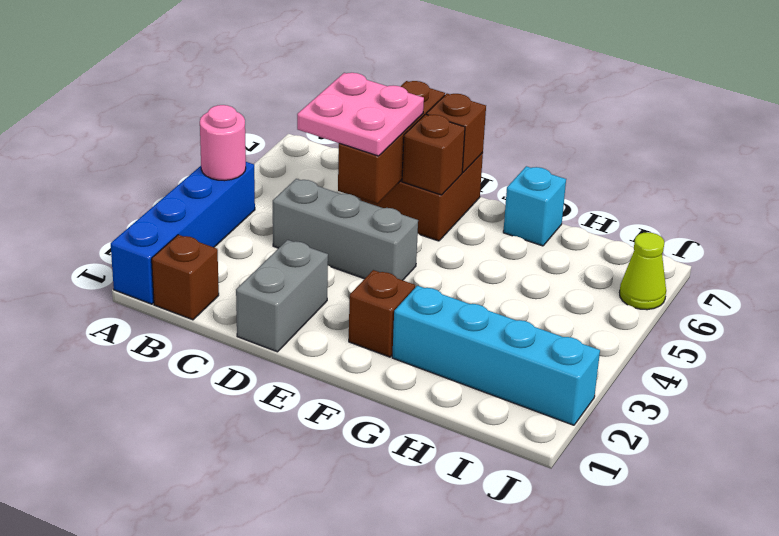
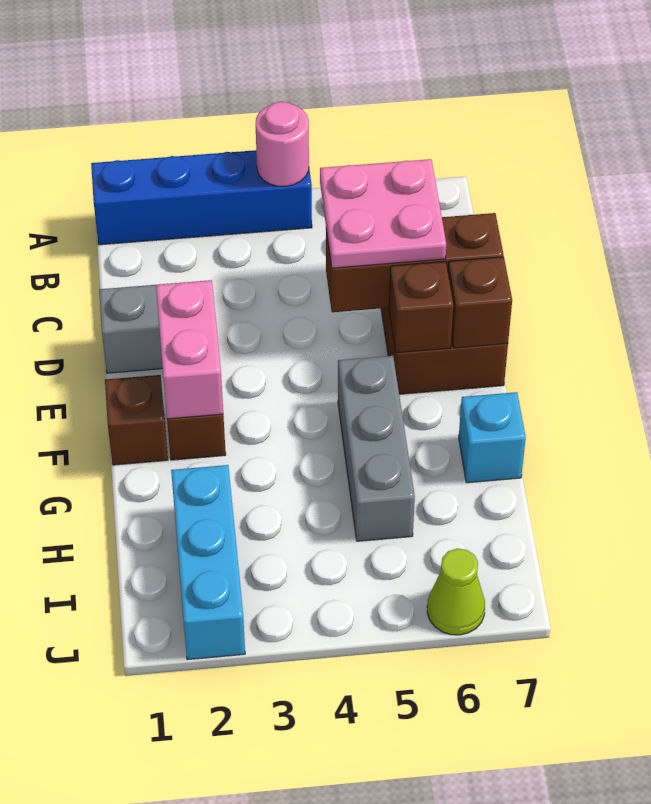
brown brick B1 level 1 -> brown brick F1 level 1
grey brick C4:E4 level 1 -> grey brick F5:H5 level 1
none -> pink brick E2:F2 level 2
cyan brick G2:J2 level 1 -> cyan brick H2:J2 level 1

